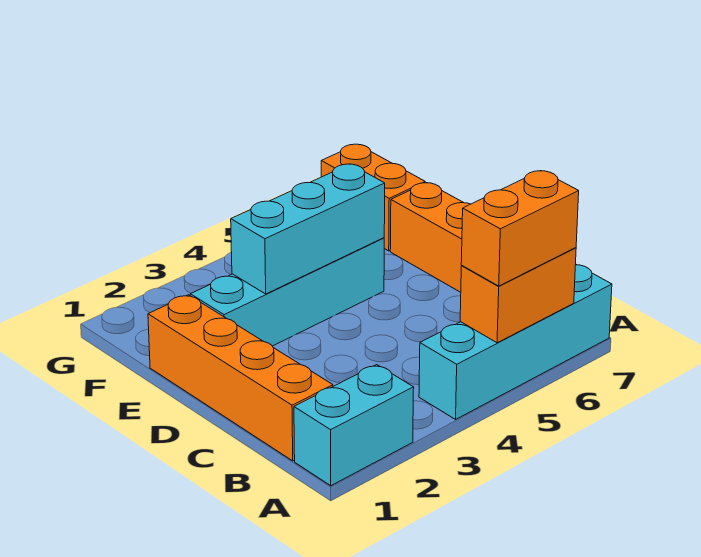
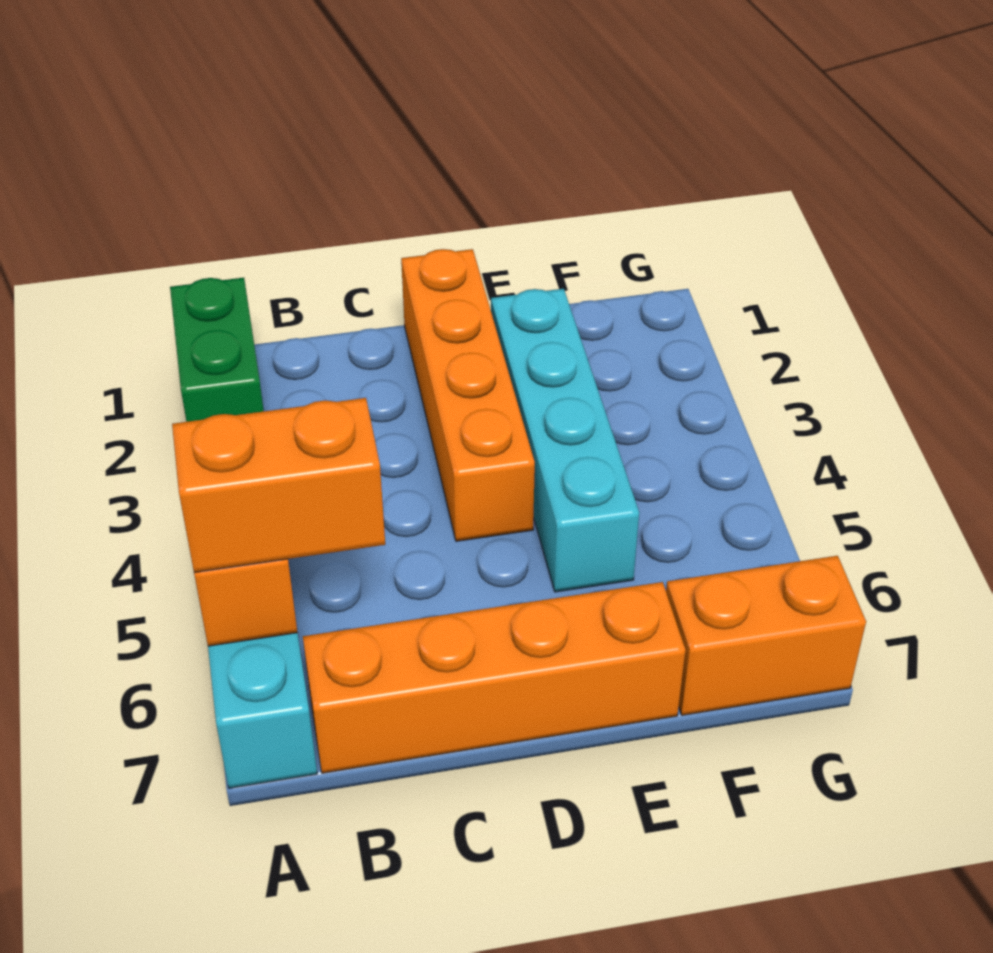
cyan brick A1:A2 level 1 -> green brick A1:A2 level 1
orange brick A5:A6 level 3 -> orange brick A6:B6 level 3
orange brick B1:E1 level 1 -> orange brick D1:D4 level 1
cyan brick E3:E5 level 2 -> none

